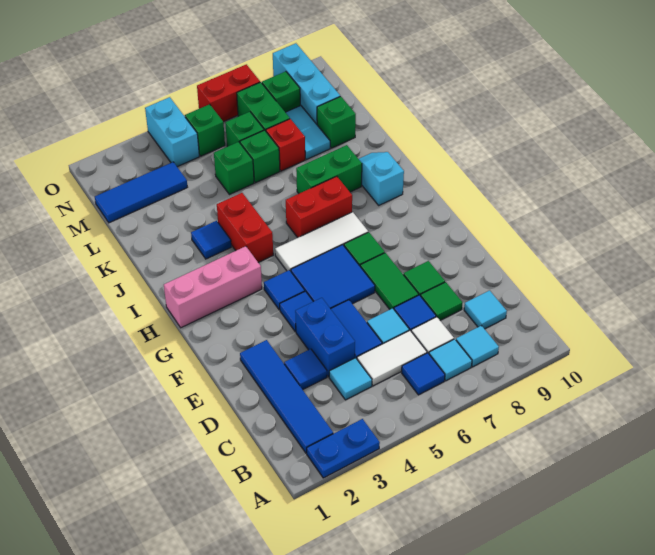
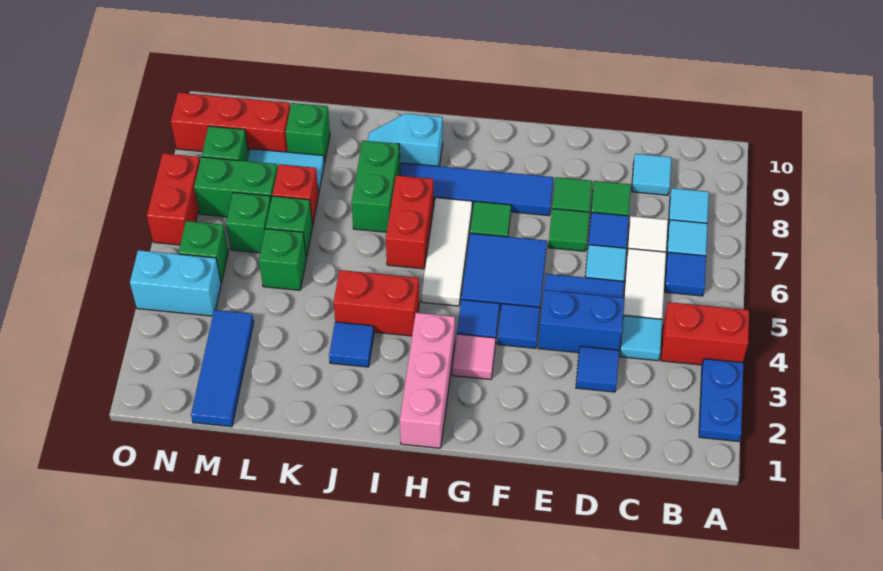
none -> red brick A4:B4 level 1
blue tile B2:E2 level 1 -> blue tile F8:I8 level 1
green tile E7:F7 level 1 -> green tile E7 level 1
none -> pink tile G3 level 1
cyan brick M9:O9 level 1 -> red brick M9:O9 level 1

